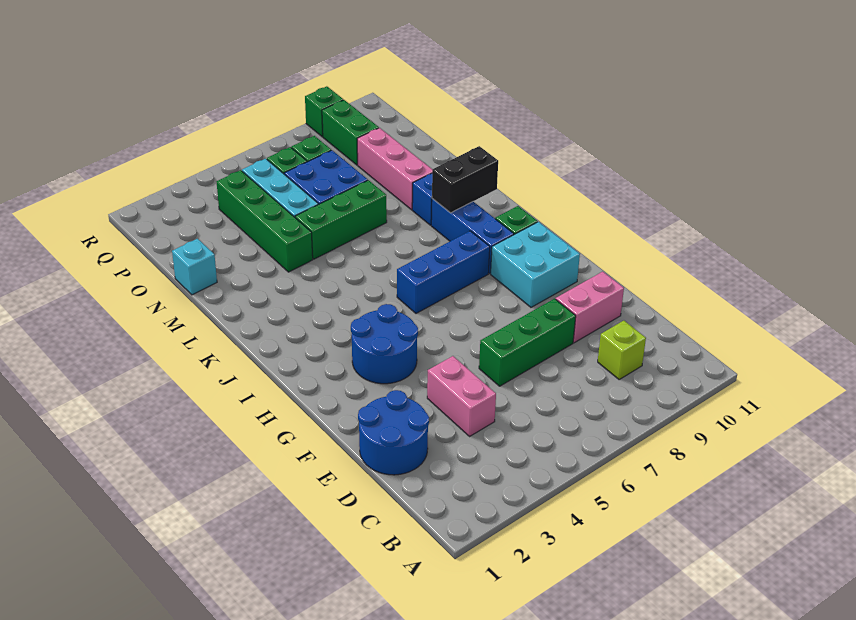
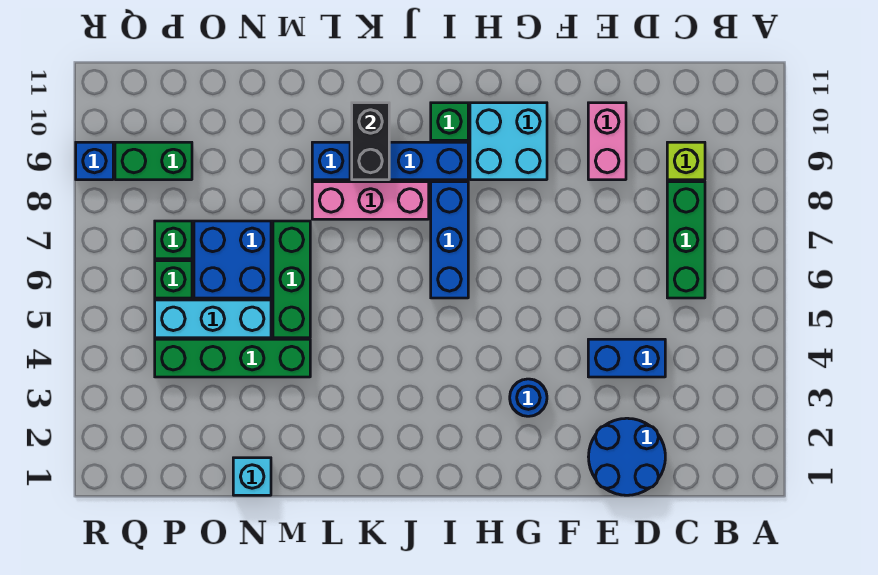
pink brick D4:E4 level 1 -> blue brick D4:E4 level 1
green brick E6:E8 level 1 -> green brick C6:C8 level 1
blue round brick G3:H4 level 1 -> blue round brick G3 level 1
pink brick M9:O9 level 1 -> pink brick J8:L8 level 1
green brick R9 level 1 -> blue brick R9 level 1

